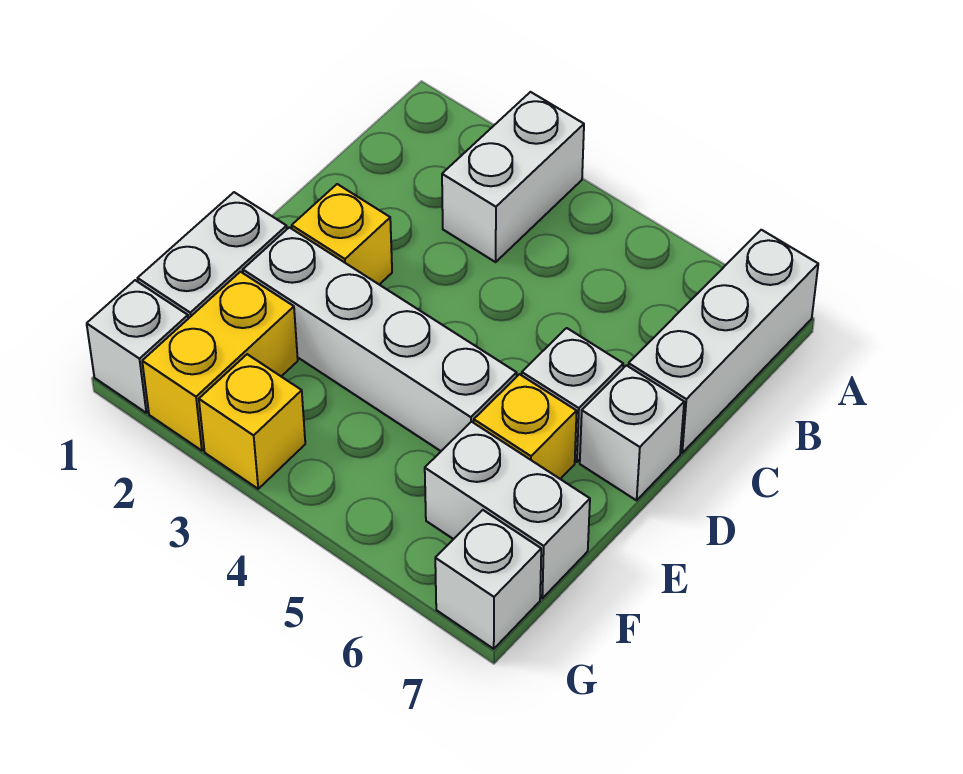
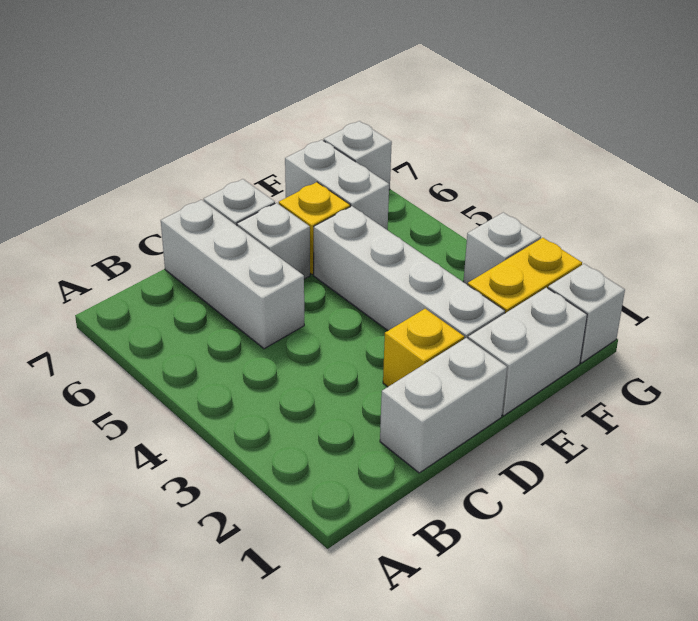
white brick A3:B3 level 1 -> white brick C1:D1 level 1
white brick A7:C7 level 1 -> white brick C5:C7 level 1
yellow brick G3 level 1 -> white brick G3 level 1

